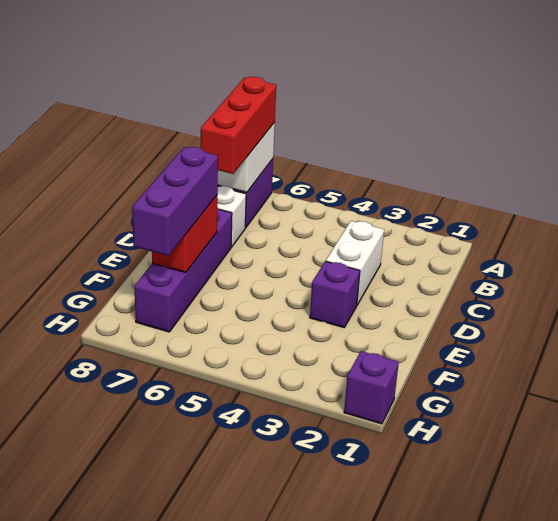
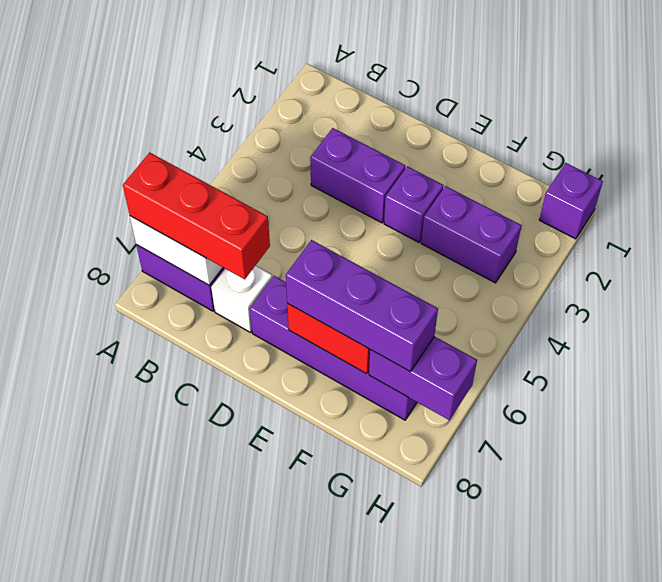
white brick C3:D3 level 1 -> purple brick C3:D3 level 1
none -> purple brick F3:G3 level 1
none -> purple brick G7:H7 level 2

